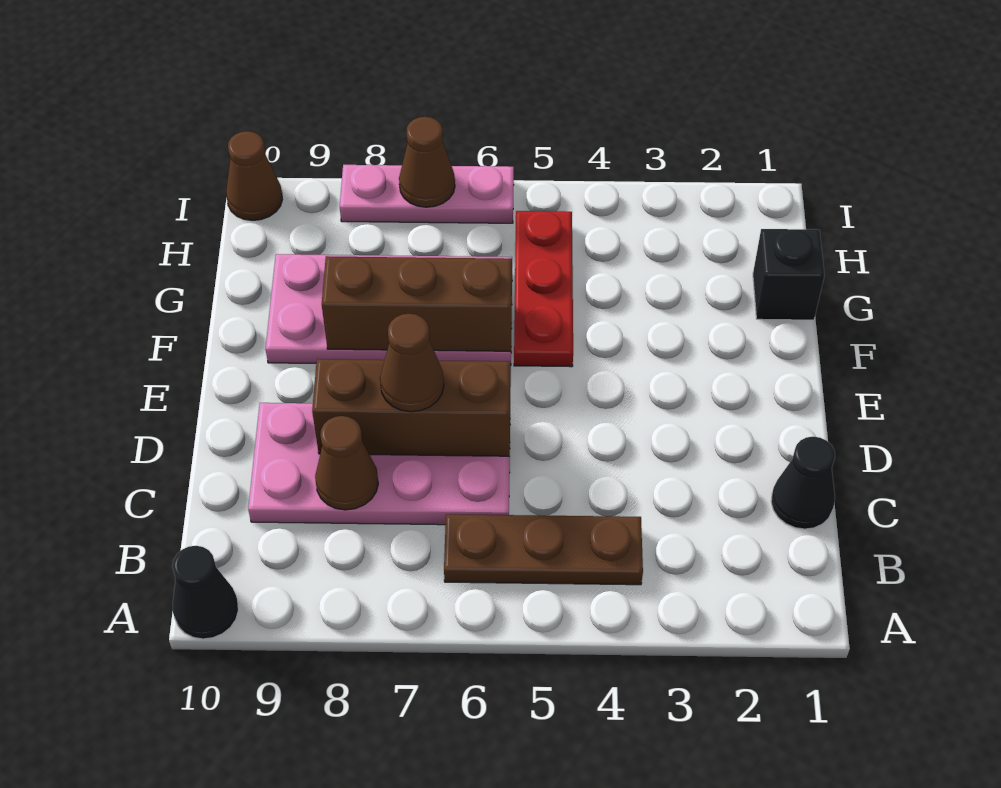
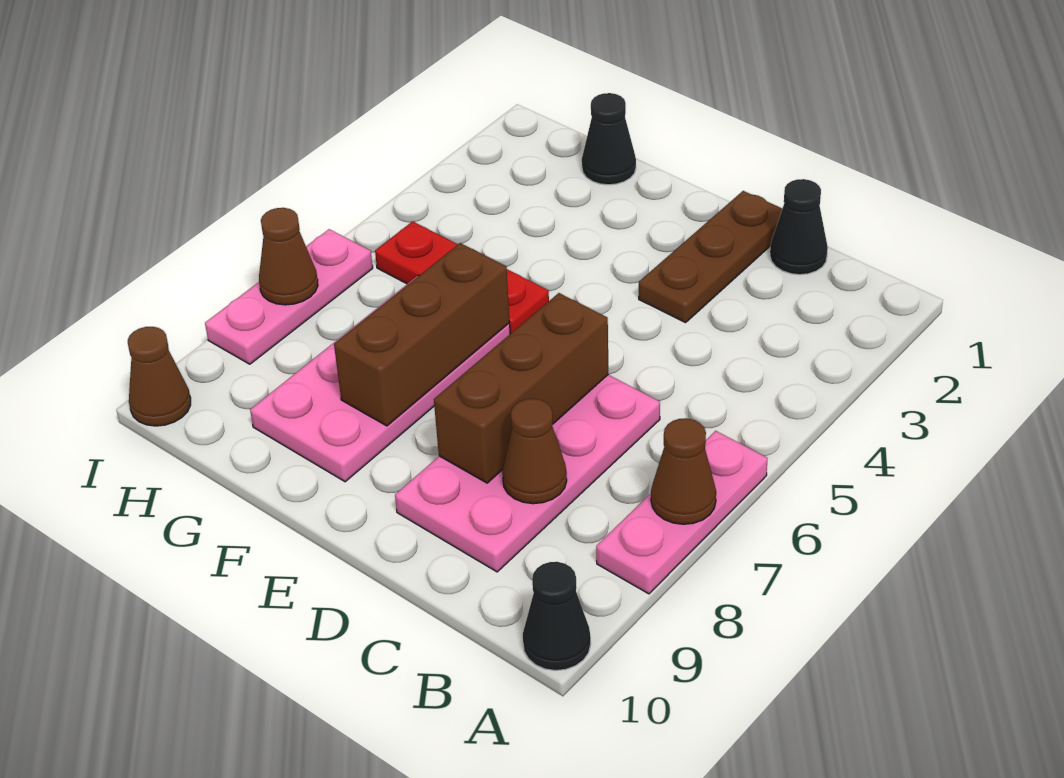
none -> pink plate A6:A8 level 1
brown plate B4:B6 level 1 -> brown plate D1:D3 level 1
brown cone D7 level 3 -> brown cone A7 level 2
black brick G1 level 1 -> black cone G1 level 1

